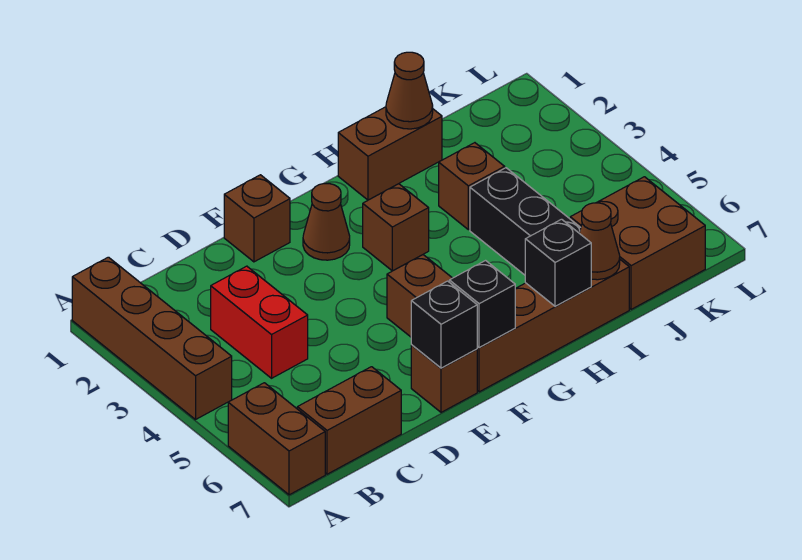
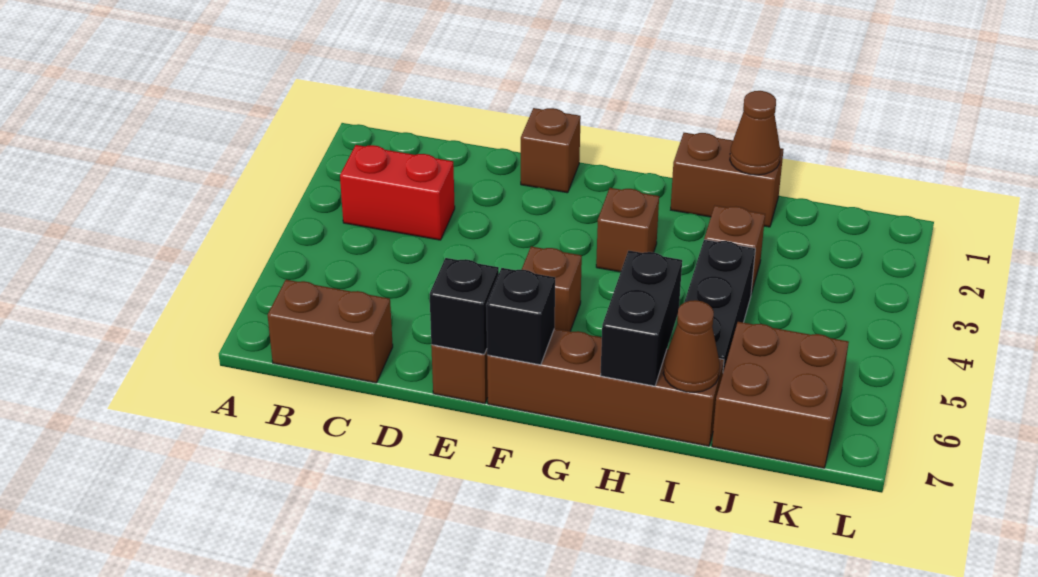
brown brick A1:A4 level 1 -> none
brown brick A6:A7 level 1 -> none
red brick C3:C4 level 1 -> red brick B3:C3 level 1
brown cone F2 level 1 -> none
black brick H7 level 2 -> black brick H6:H7 level 2

